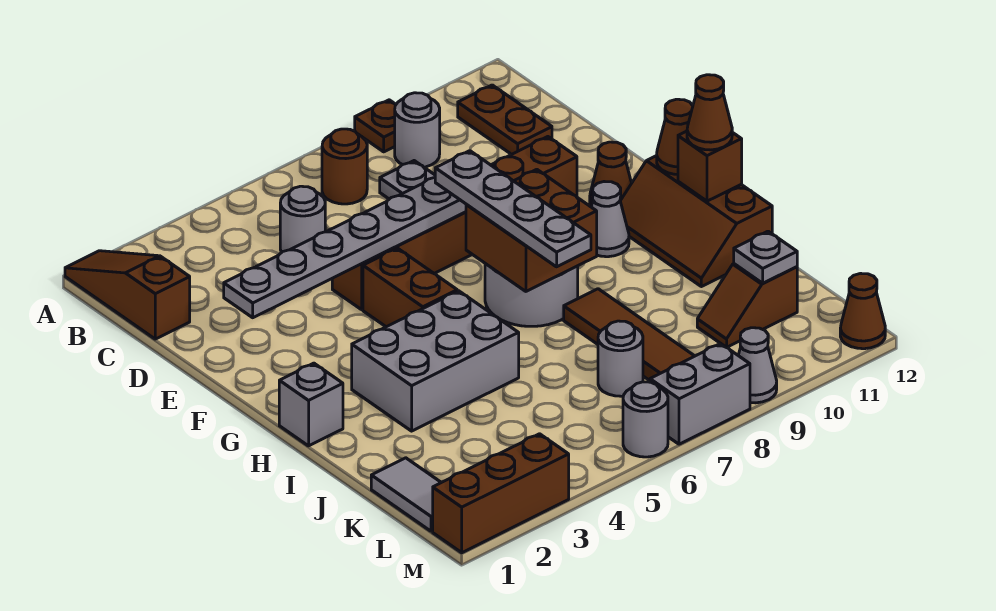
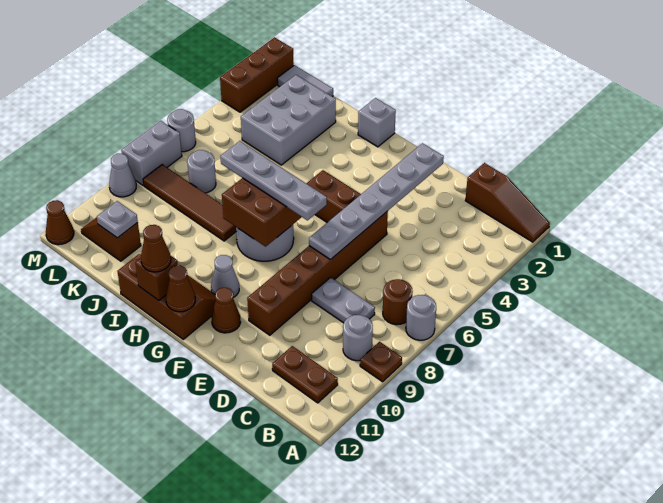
grey round brick C5 level 1 -> grey round brick A7 level 1
grey brick H3:I5 level 1 -> grey brick J2:K4 level 1
brown slope K10:K11 level 1 top 11 -> brown slope K11:L11 level 1 top K

